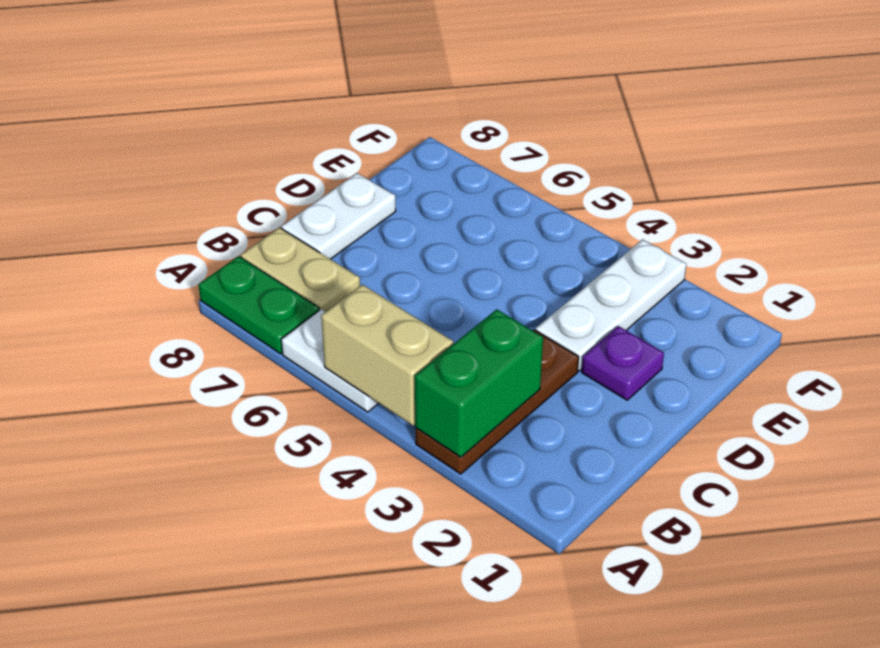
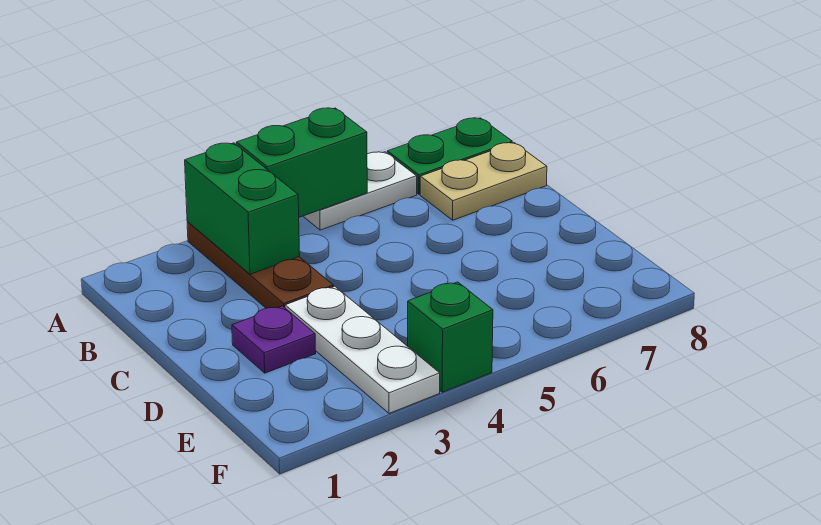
tan brick A4:A5 level 2 -> green brick A4:A5 level 2
white plate C8:D8 level 1 -> none
none -> green brick F4 level 1

